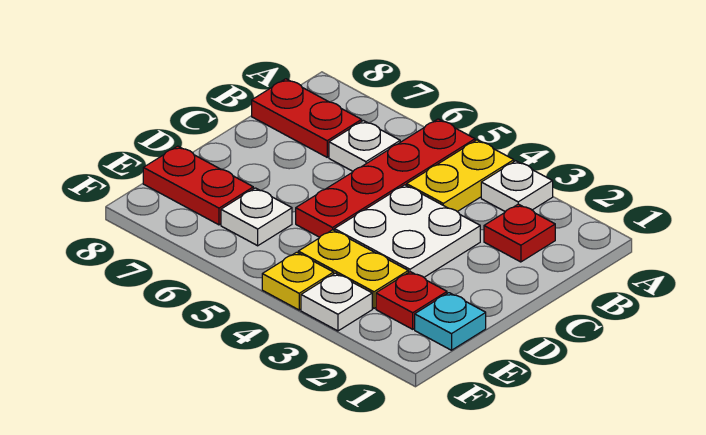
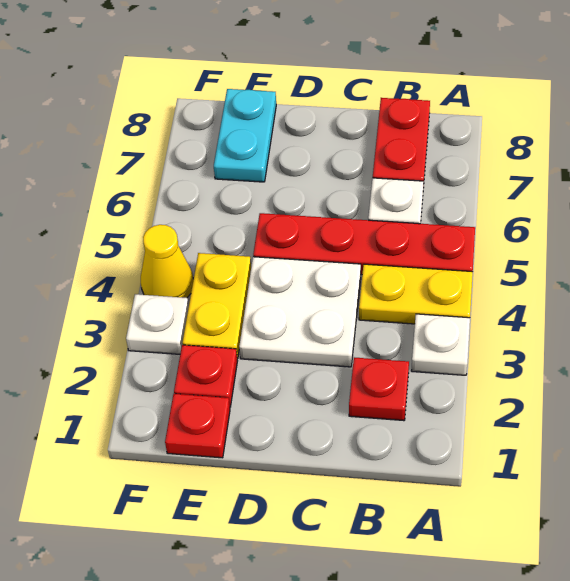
cyan plate E1 level 1 -> red plate E1 level 1
white plate E6 level 1 -> none
red plate E7:E8 level 1 -> cyan plate E7:E8 level 1
yellow plate F4 level 1 -> yellow cone F4 level 1

